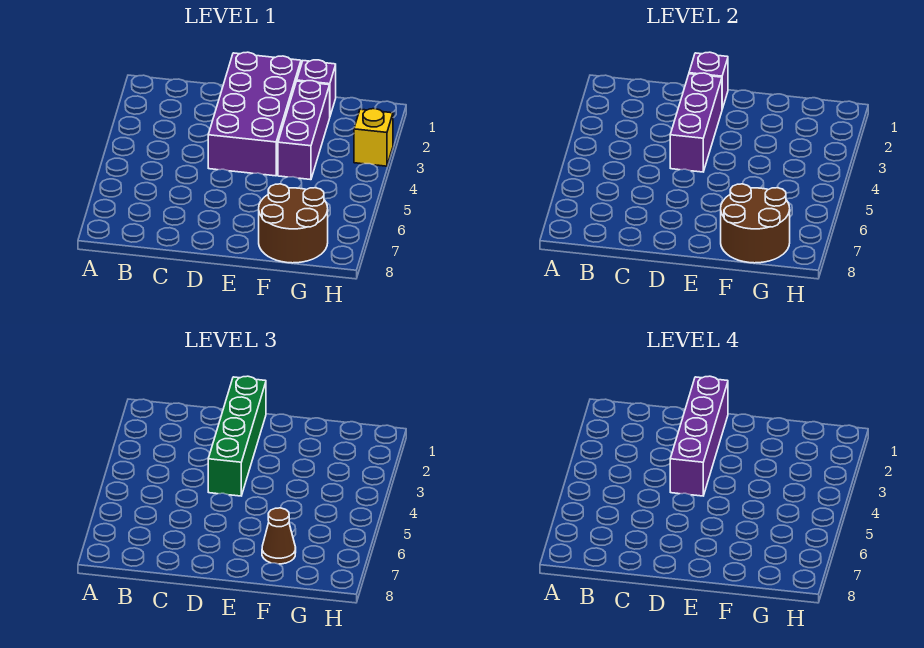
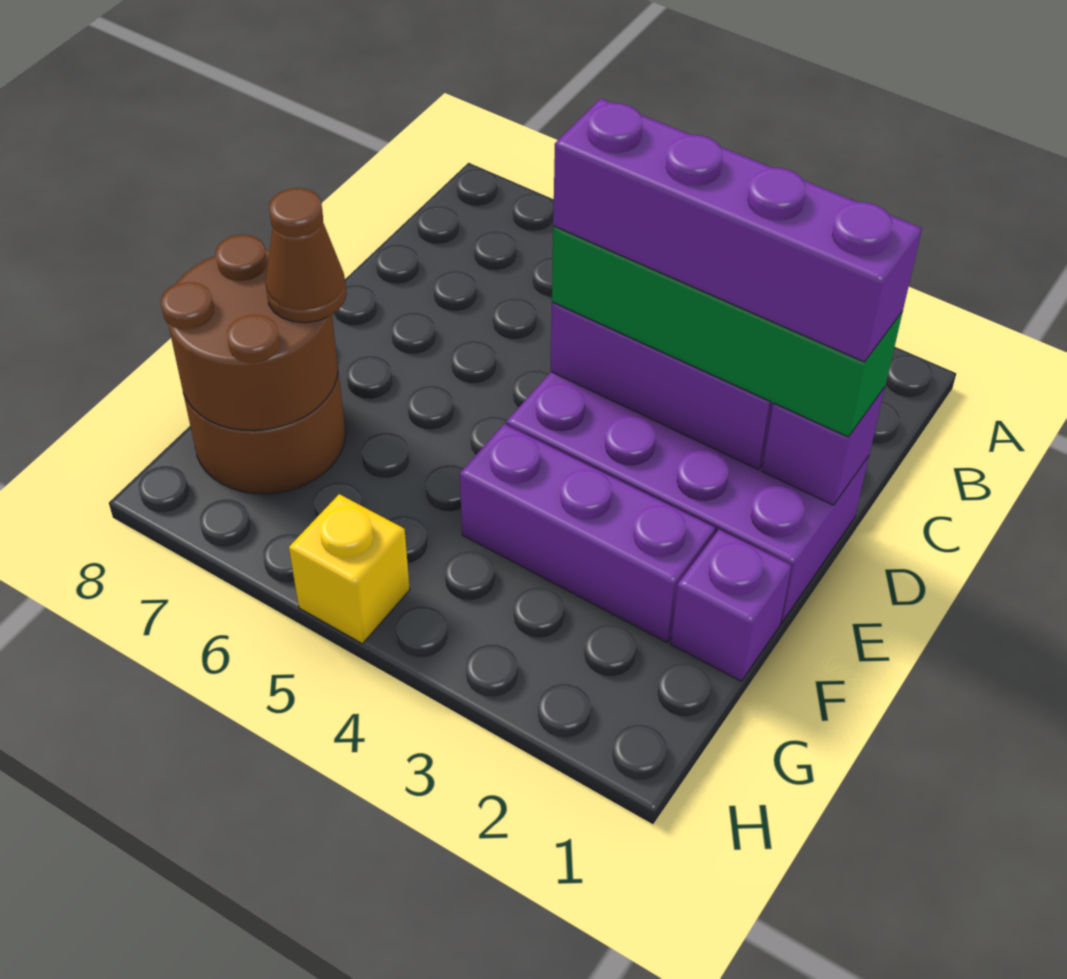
yellow brick H3 level 1 -> yellow brick H5 level 1

